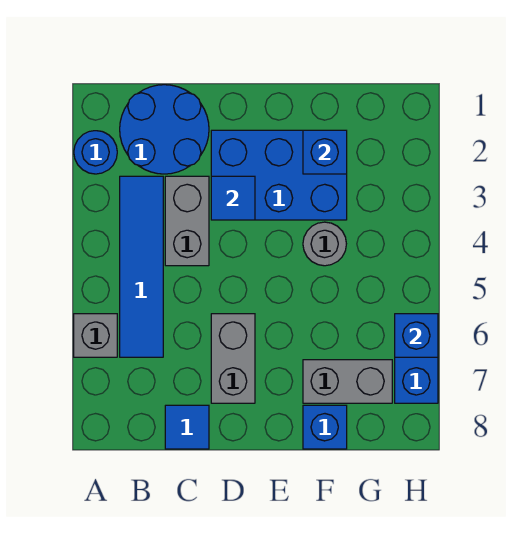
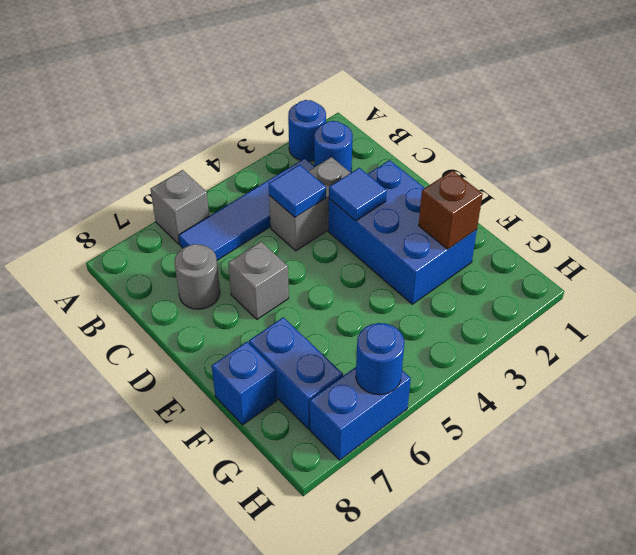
blue round brick B1:C2 level 1 -> blue round brick B2 level 1
blue tile C8 level 1 -> blue tile C4 level 2
grey brick D6:D7 level 1 -> grey brick D6 level 1
blue brick F2 level 2 -> brown brick F2 level 2
grey round brick F4 level 1 -> grey round brick C7 level 1
grey brick F7:G7 level 1 -> blue brick F7:G7 level 1
blue brick H6 level 2 -> blue round brick H6 level 2

